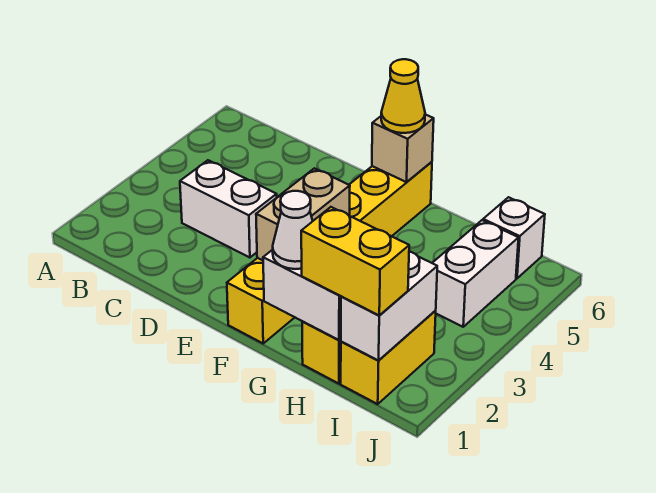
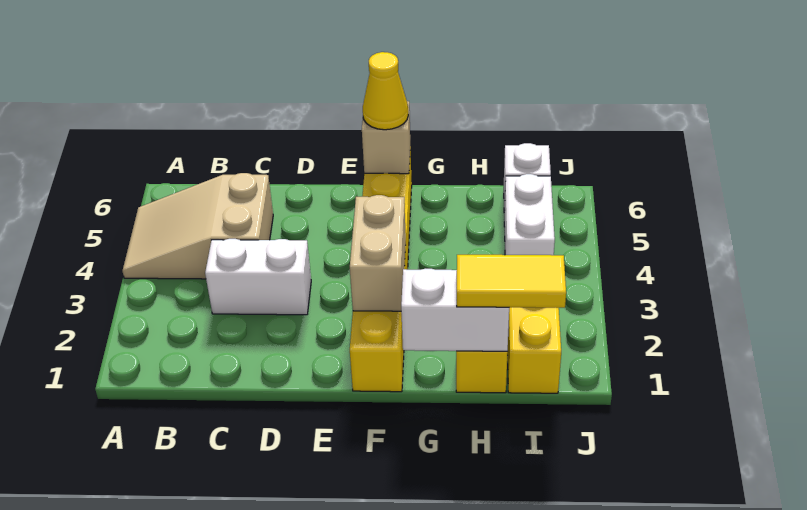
none -> tan slope A4:C5 level 1 top C
white cone G1 level 3 -> none
yellow brick H1:I1 level 3 -> yellow tile H1:I1 level 3
white brick I1:I2 level 2 -> none

